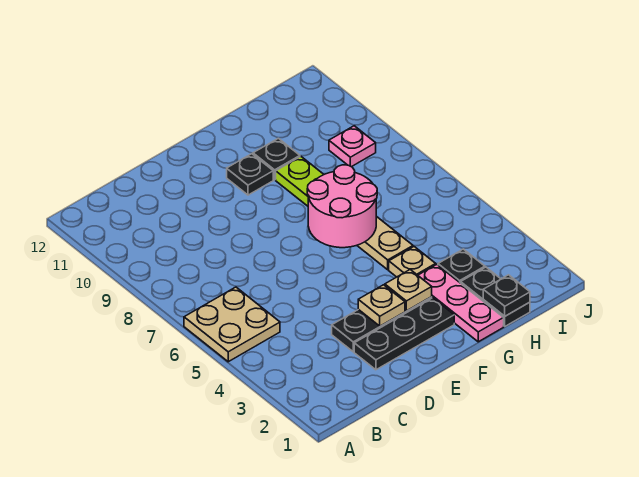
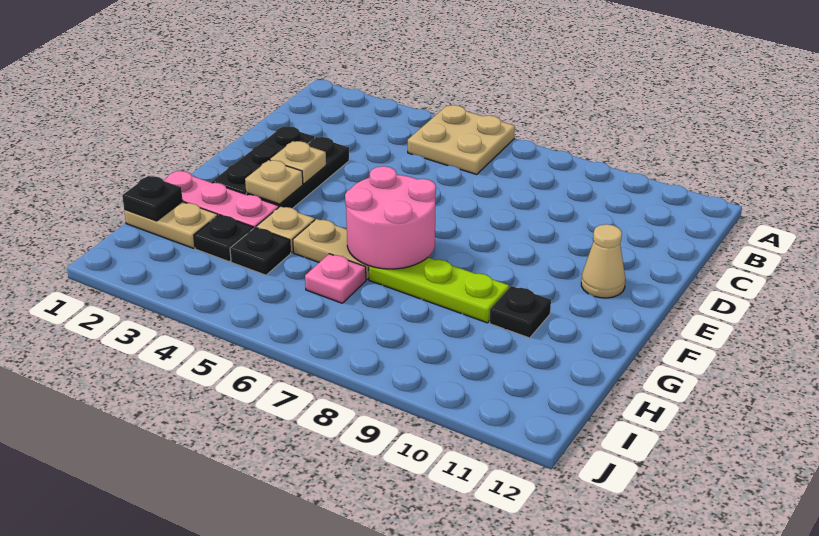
none -> tan cone E11 level 1
black plate F10 level 1 -> black plate H4 level 1
black plate H1:H2 level 1 -> tan plate H1:H2 level 1
pink plate I9 level 1 -> pink plate H6 level 1

